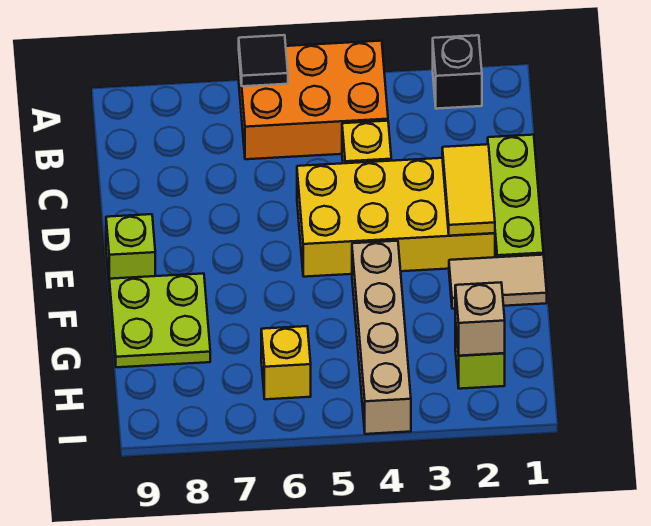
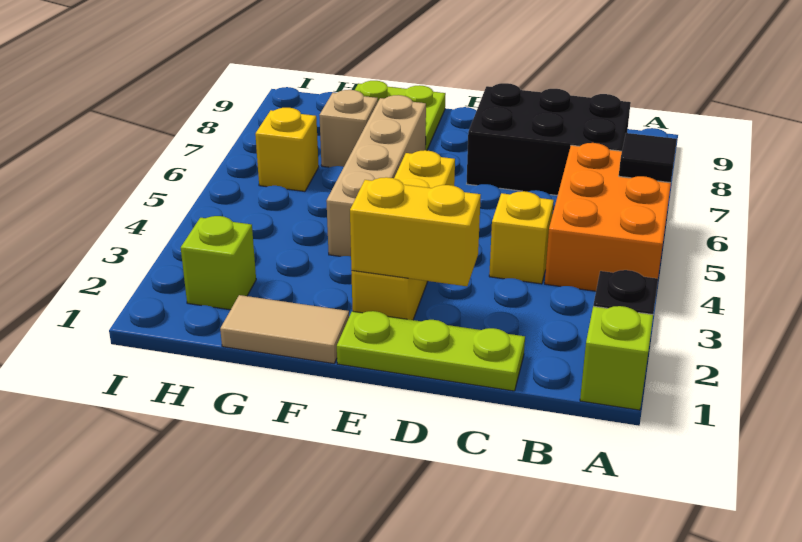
none -> black brick B7:D8 level 1
yellow brick D2:E5 level 1 -> yellow brick E2:E5 level 1
yellow tile D2:E2 level 2 -> yellow brick D2:E2 level 2
lime brick E9 level 1 -> lime brick A1 level 1
tan tile F1:F2 level 1 -> tan tile F1:G1 level 1
tan brick F4:I4 level 1 -> tan brick F4:F7 level 1
tan brick H2 level 2 -> tan brick G7 level 1

